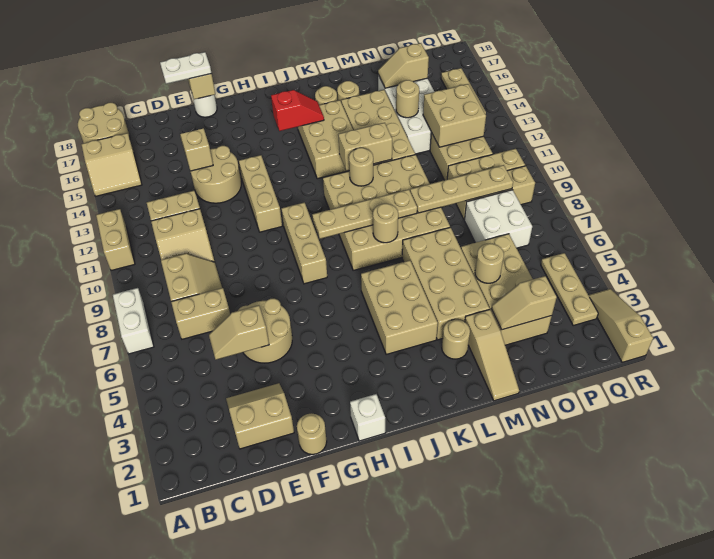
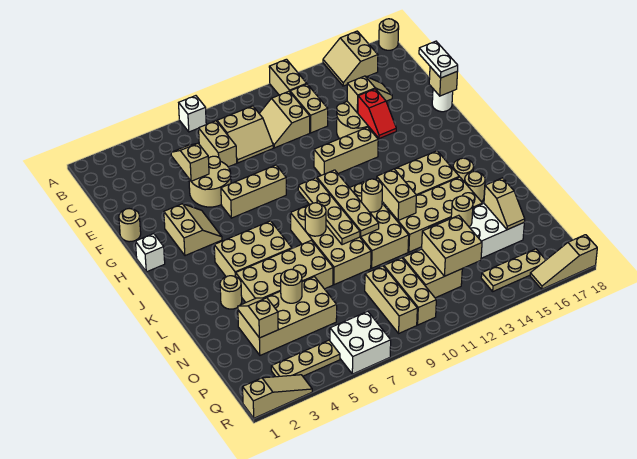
white brick A7:A8 level 1 -> white brick A7 level 1
tan brick A11:A12 level 1 -> tan brick A12:B12 level 1
tan round brick A17:B18 level 1 -> tan round brick A18 level 1
tan slope D2:E3 level 1 top 2 -> tan slope G3:H4 level 1 top 3
tan brick H8:H10 level 1 -> tan brick G6:G8 level 1
red slope I15:J15 level 2 top I -> red slope F14:G14 level 2 top F
tan slope M1:M3 level 1 top 3 -> tan slope R16:R18 level 1 top 18
tan plate M9:P9 level 2 -> tan plate I10:L10 level 2
tan slope N16:O16 level 2 top O -> tan slope N16:O16 level 2 top N
white brick O7:P8 level 1 -> white brick Q6:R7 level 1

